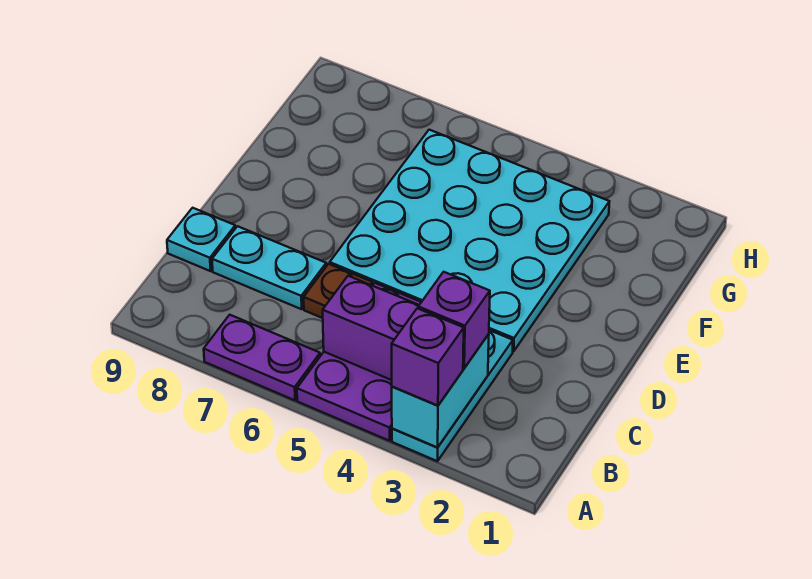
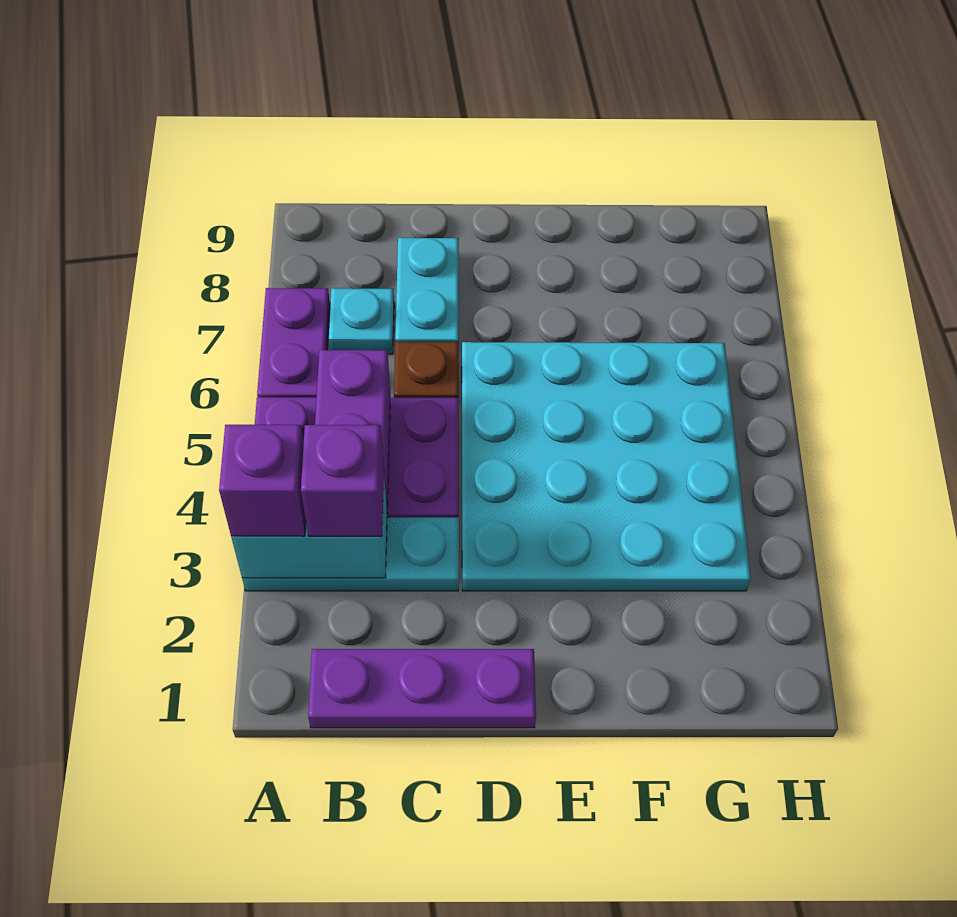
none -> purple plate B1:D1 level 1
cyan plate C9 level 1 -> cyan plate B7 level 1

